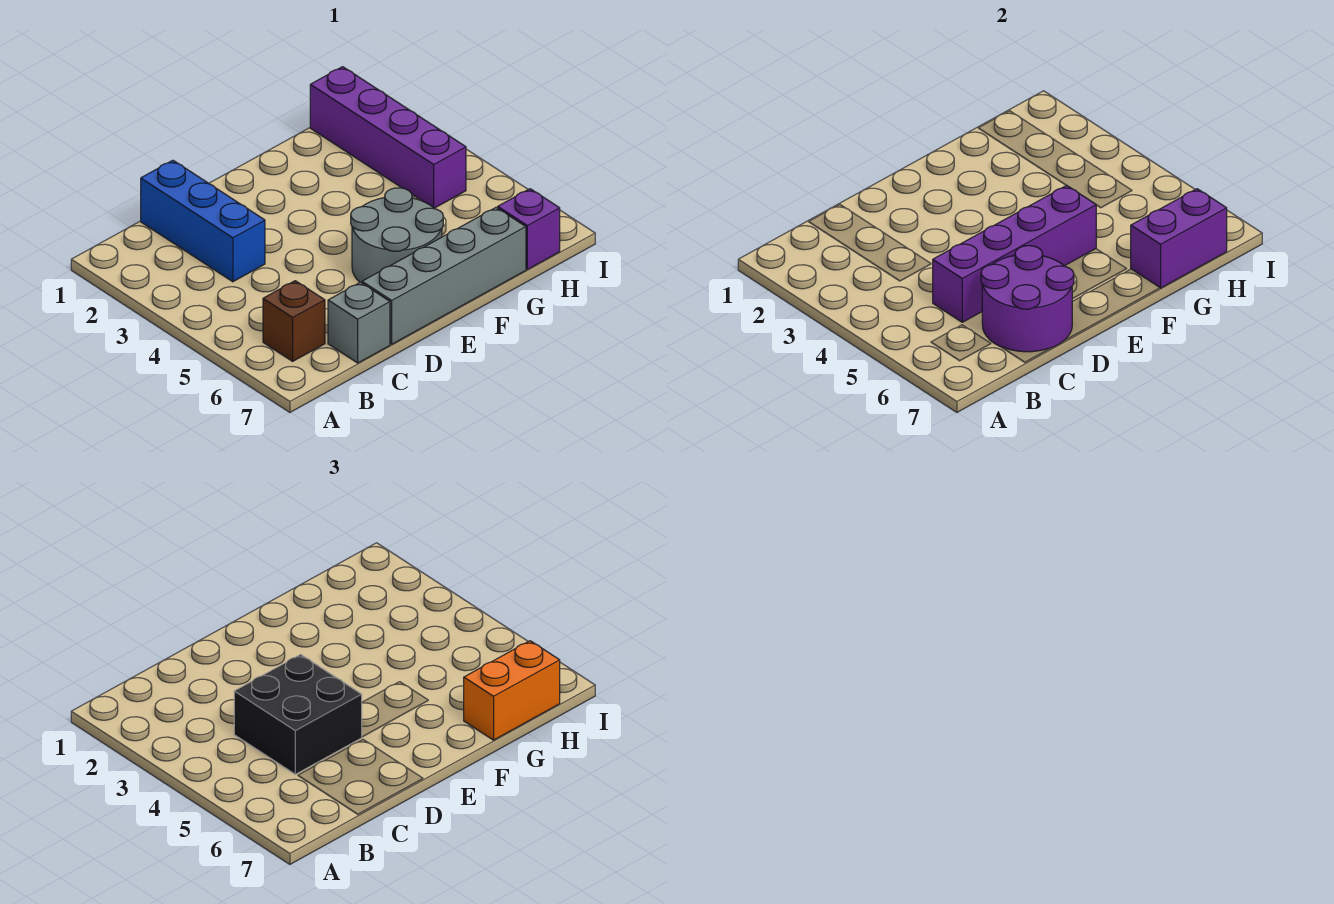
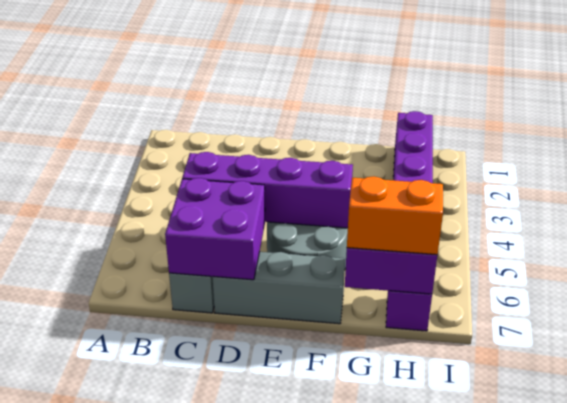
brown brick B6 level 1 -> none
blue brick C1:C3 level 1 -> none
black brick C4:D5 level 3 -> none
purple round brick C6:D7 level 2 -> purple brick C6:D7 level 2
grey brick D7:G7 level 1 -> grey brick D7:F7 level 1

